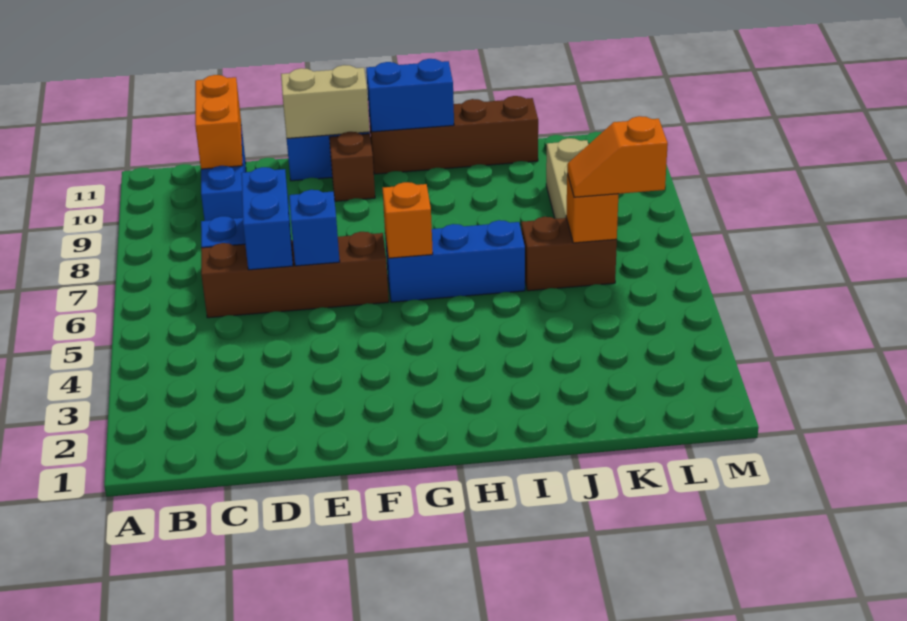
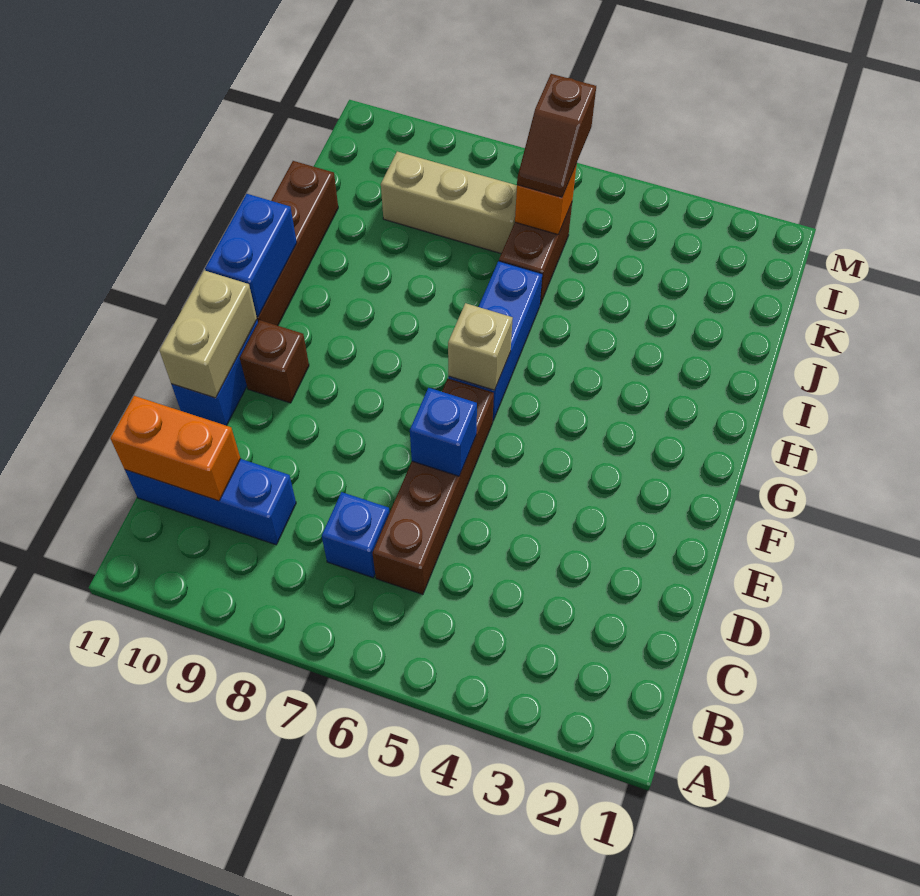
blue brick D6:D7 level 2 -> none
orange brick G6 level 2 -> tan brick G6 level 2
orange slope K6:L6 level 3 top L -> brown slope K6:L6 level 3 top L

